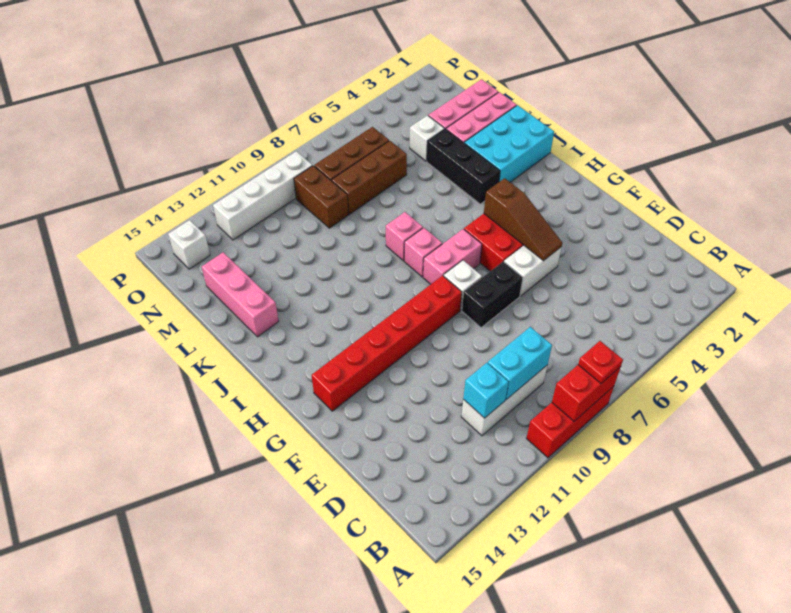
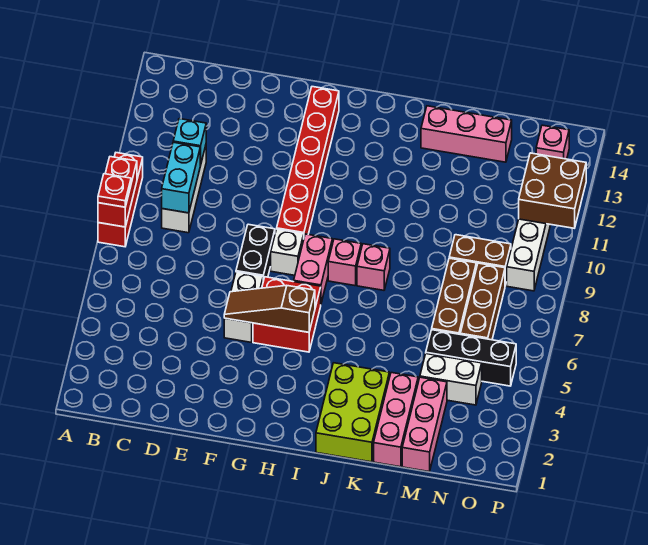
cyan brick J1:K3 level 1 -> lime brick J1:K3 level 1
black brick J4:L4 level 1 -> black brick M5:O5 level 1
white brick M4 level 1 -> white brick M4:N4 level 1
none -> brown brick O11:P12 level 2
white brick O14 level 1 -> pink brick O14 level 1

